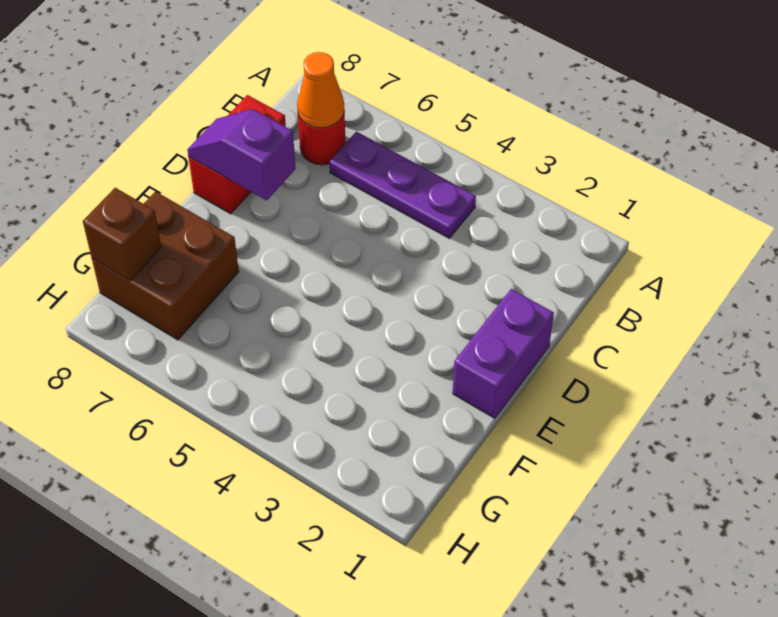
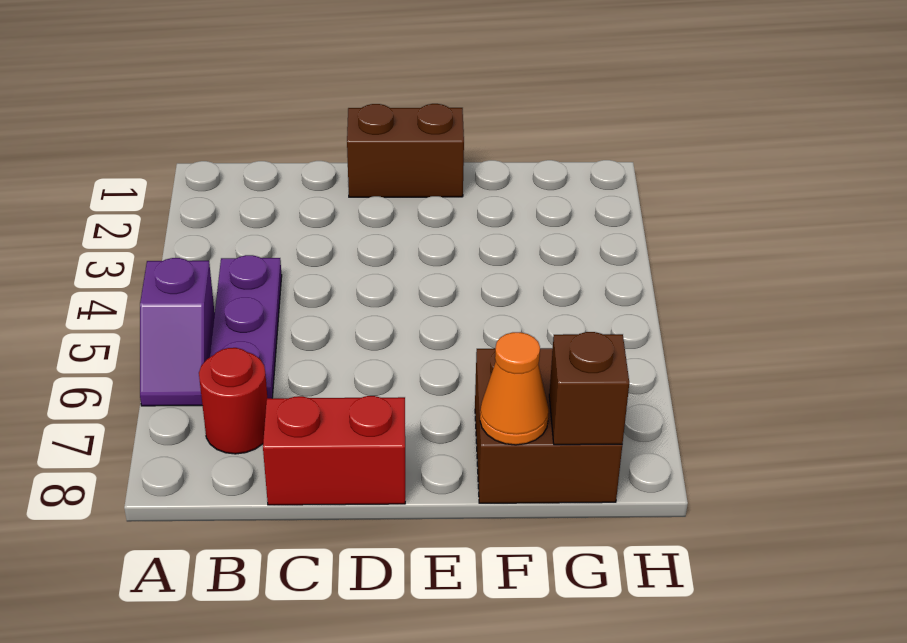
orange cone B7 level 2 -> orange cone F8 level 2
purple brick D1:E1 level 1 -> brown brick D1:E1 level 1
purple slope D7:D8 level 2 top 7 -> purple slope A5:A6 level 1 top 5

